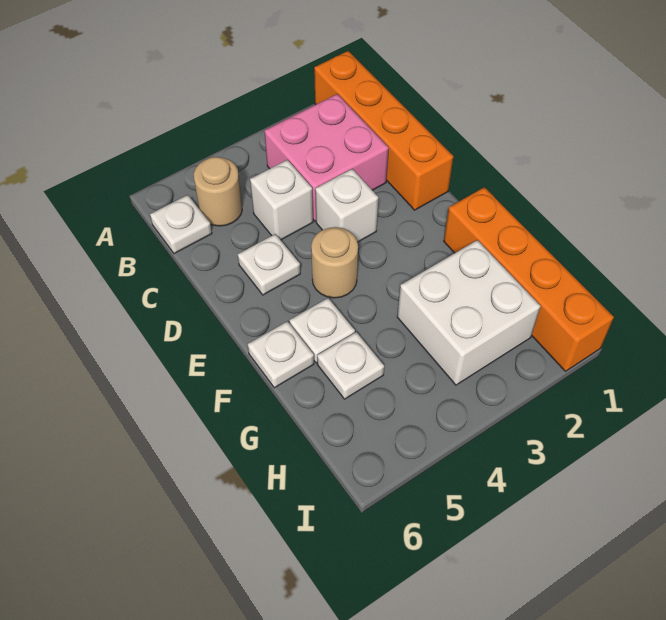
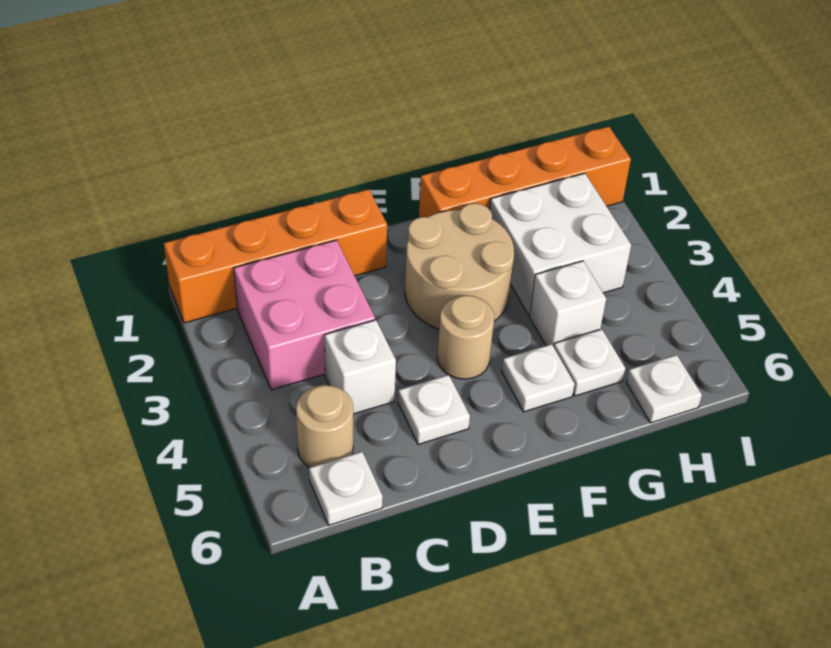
white brick D3 level 1 -> white brick G4 level 1
none -> tan round brick E2:F3 level 1
white plate F6 level 1 -> white plate H6 level 1

